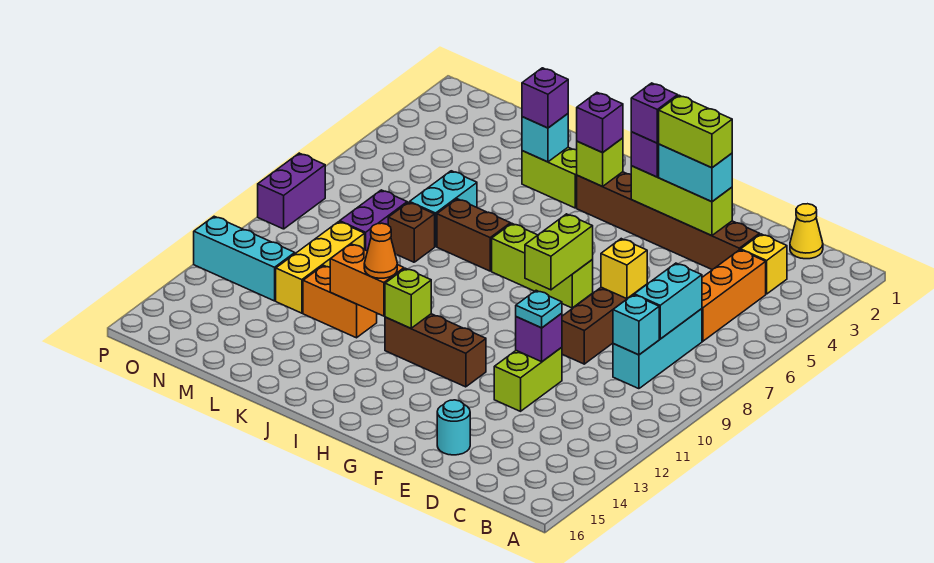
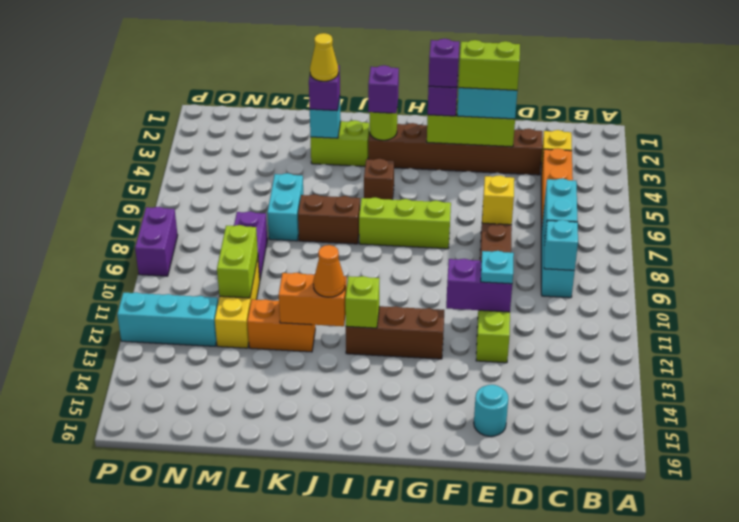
yellow cone C1 level 1 -> yellow cone K3 level 4
purple brick E11 level 2 -> purple brick E11:F11 level 2
lime brick G7:G8 level 2 -> lime brick M10:M11 level 2
lime brick I3 level 2 -> lime round brick I3 level 2
brown brick L8 level 1 -> brown brick I5 level 1

